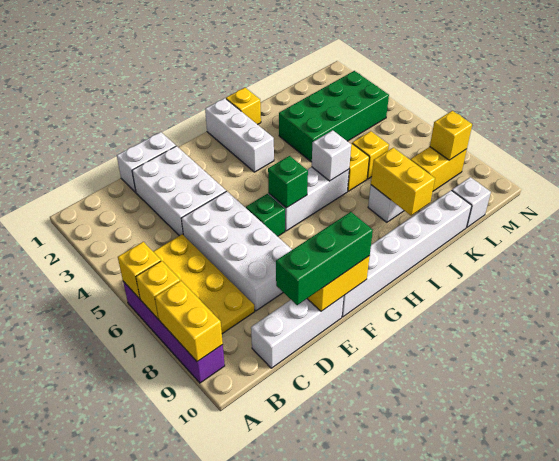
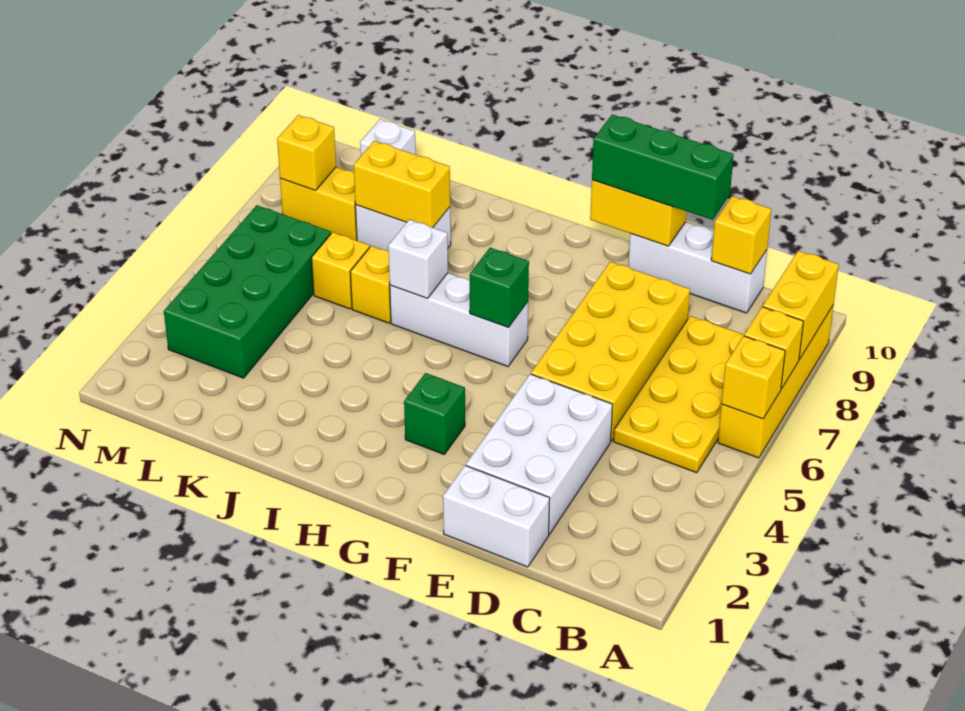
purple brick A6:A9 level 1 -> yellow brick A6:A9 level 1
white brick D5:E8 level 1 -> yellow brick D5:E8 level 1
green brick F6 level 1 -> green brick G3 level 1
white brick F10:K10 level 1 -> none
white brick H1:H3 level 1 -> none
yellow brick I1 level 1 -> yellow brick C10 level 2
green brick J3:M4 level 1 -> green brick L3:M6 level 1
yellow brick J8:J9 level 2 -> yellow brick J8:K8 level 2

